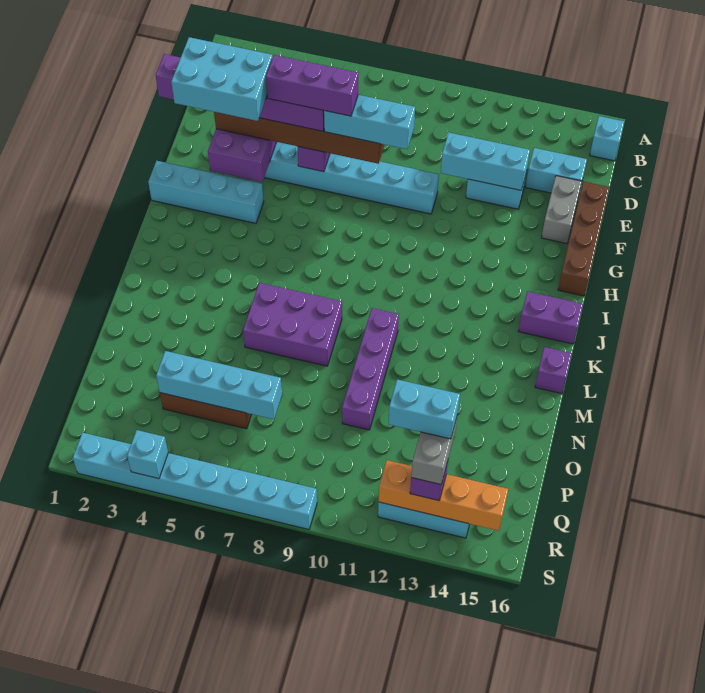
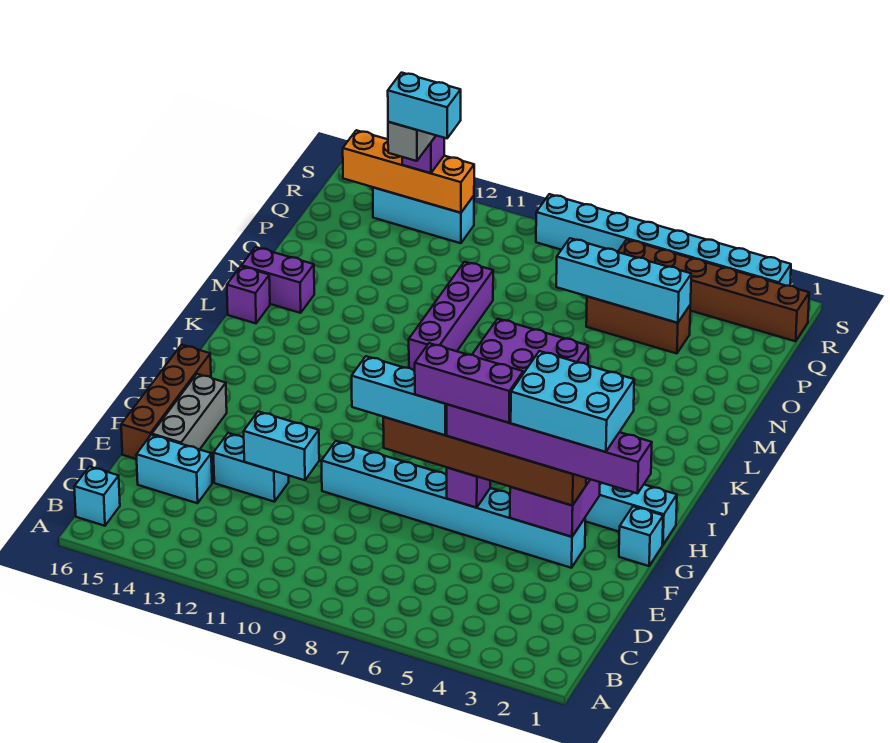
cyan brick E11:E13 level 2 -> cyan brick E11:E12 level 2
grey brick E15:F15 level 1 -> grey brick E15:G15 level 1
purple brick J15:J16 level 1 -> purple brick M15:M16 level 1
none -> brown brick R1:R6 level 1
cyan brick S4 level 2 -> cyan brick G1 level 1

